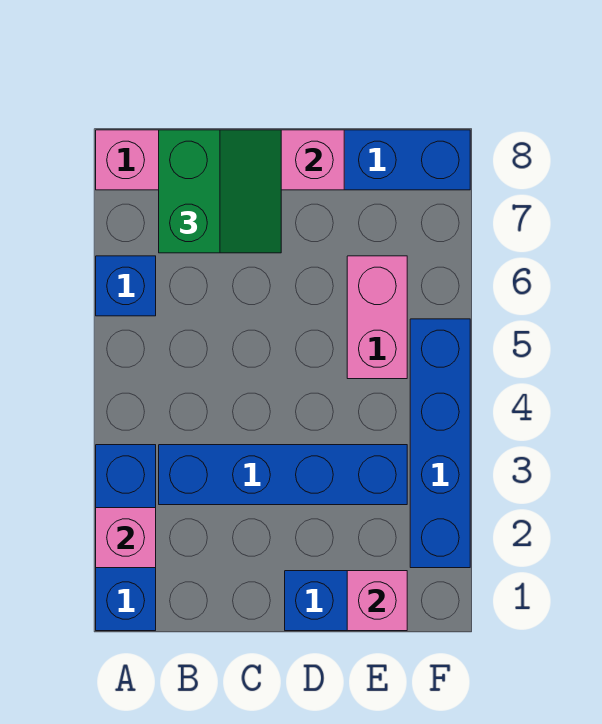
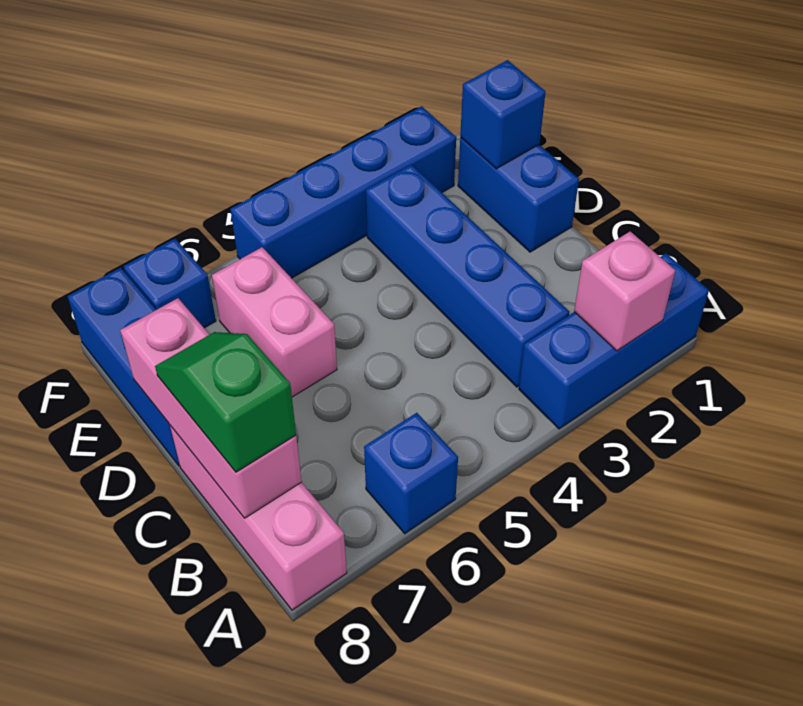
green slope B7:C8 level 3 top B -> green slope B8:C8 level 3 top B
pink brick E1 level 2 -> blue brick E1 level 2
pink brick E5:E6 level 1 -> pink brick D6:E6 level 1
none -> blue brick F7 level 1

